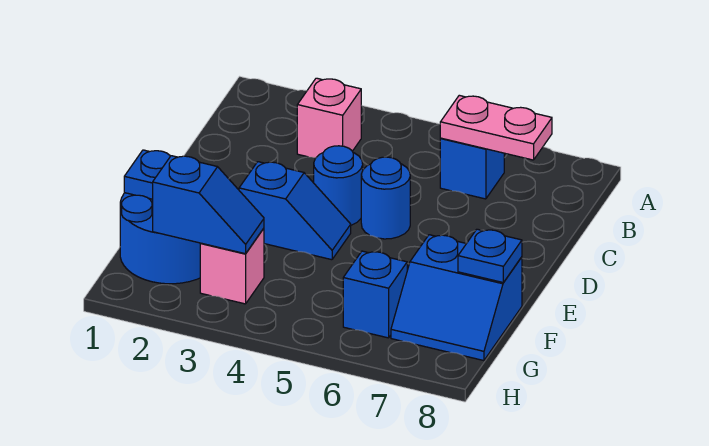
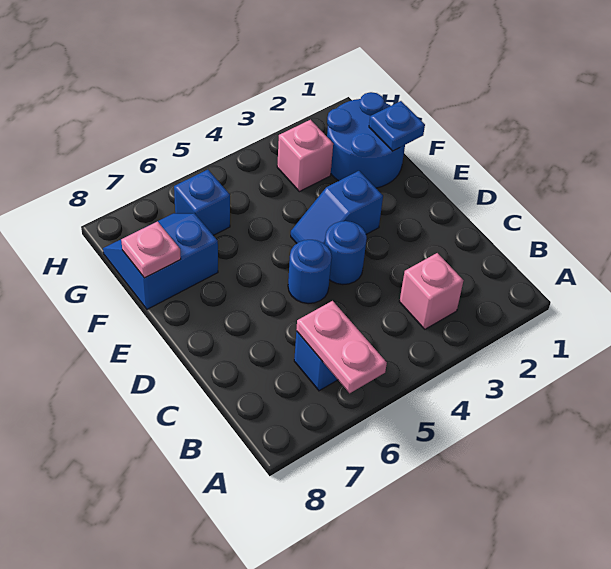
pink plate B6:B7 level 2 -> pink plate A6:B6 level 2
blue plate F8 level 2 -> pink plate F8 level 2
blue slope G2:G3 level 2 top 2 -> none

